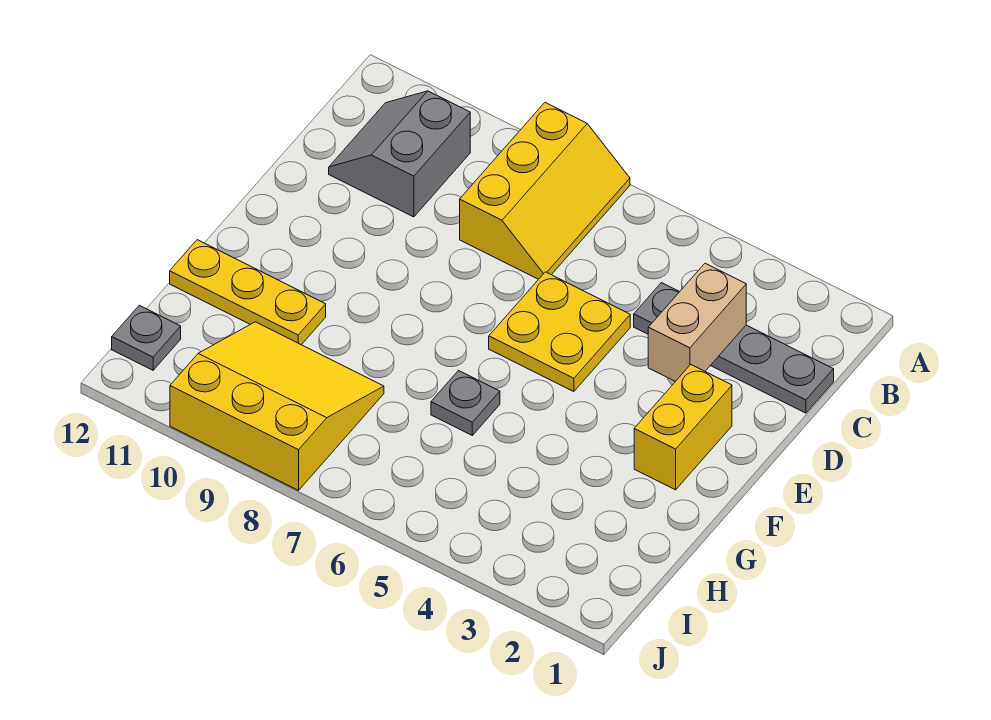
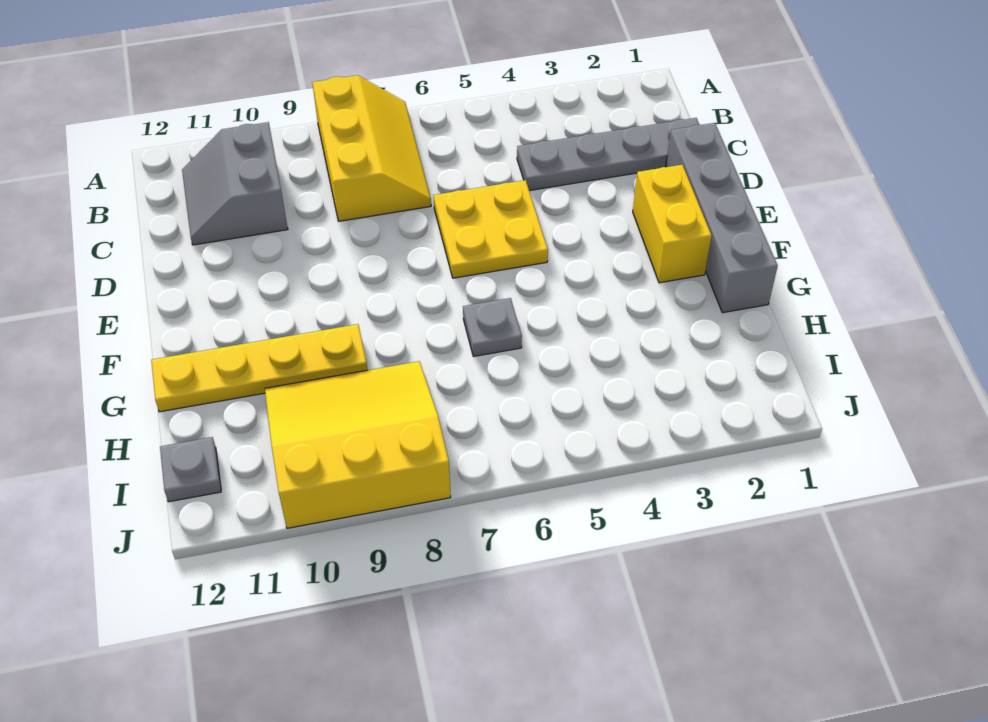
tan brick C3:D3 level 2 -> none
none -> grey brick D1:G1 level 1
yellow plate G10:G12 level 1 -> yellow plate G9:G12 level 1

